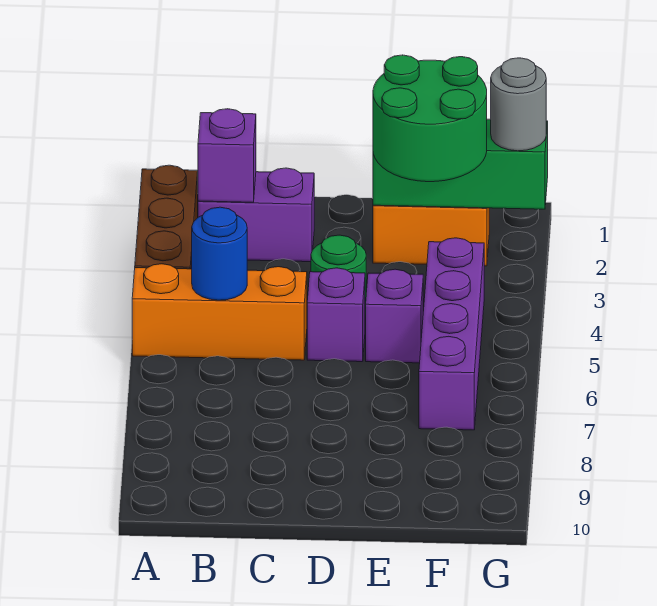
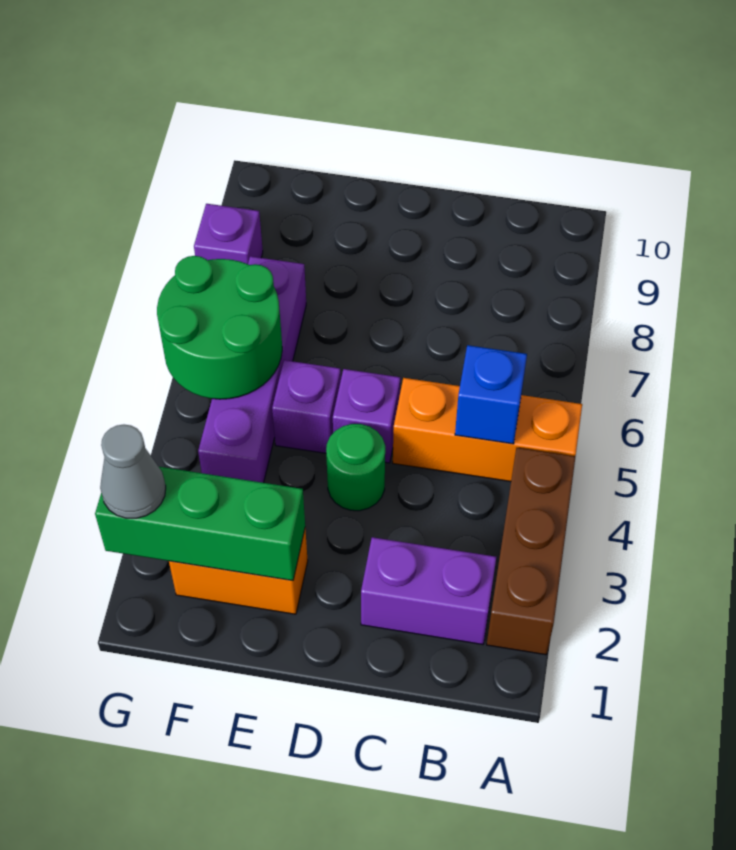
purple brick B2 level 2 -> purple brick G8 level 1
blue round brick B5 level 2 -> blue brick B5 level 2
green round brick E2:F3 level 3 -> green round brick F5:G6 level 2
grey round brick G2 level 3 -> grey cone G2 level 3

